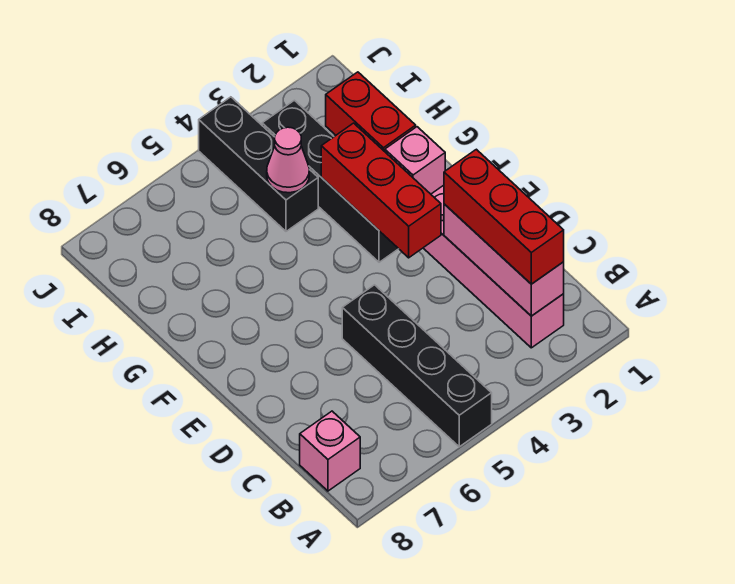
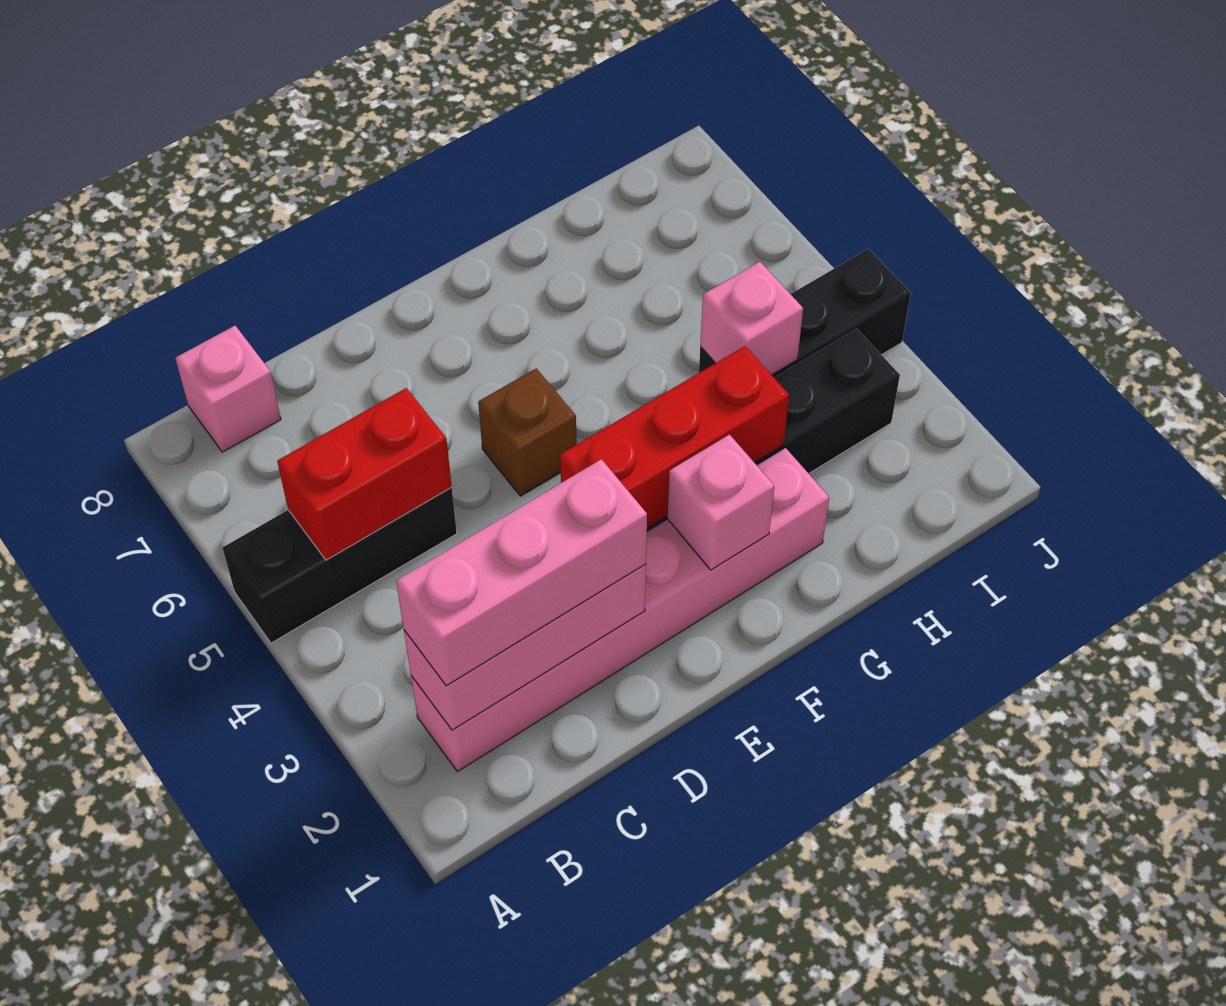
black brick A5:D5 level 1 -> black brick A5:C5 level 1
red brick B2:D2 level 3 -> pink brick B2:D2 level 3
none -> brown brick E5 level 1
red brick G2:H2 level 2 -> red brick B5:C5 level 2
pink cone H4 level 2 -> pink brick H4 level 2

